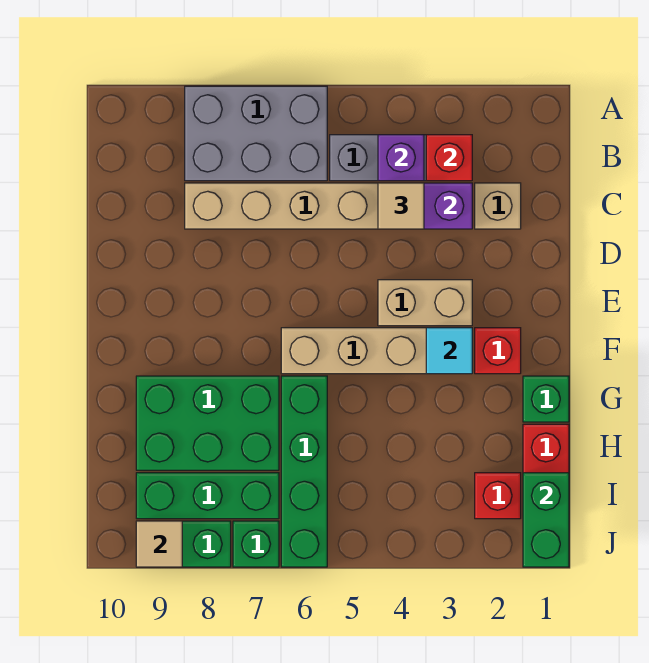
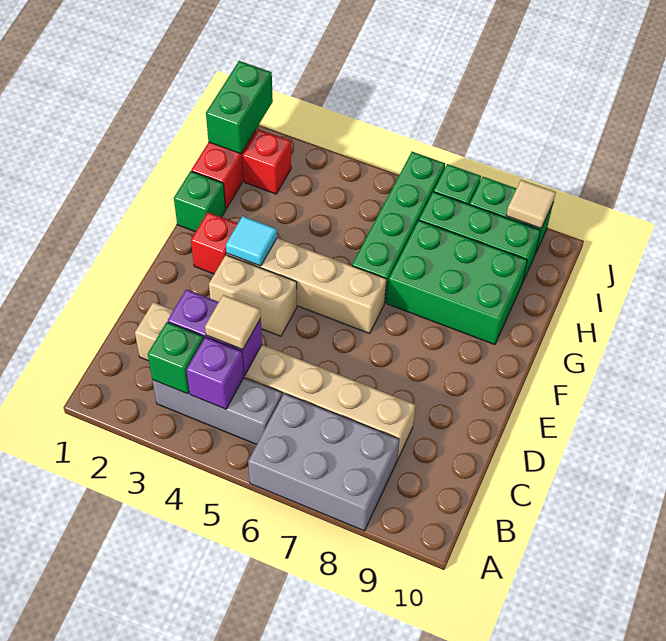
red brick B3 level 2 -> green brick B3 level 2

